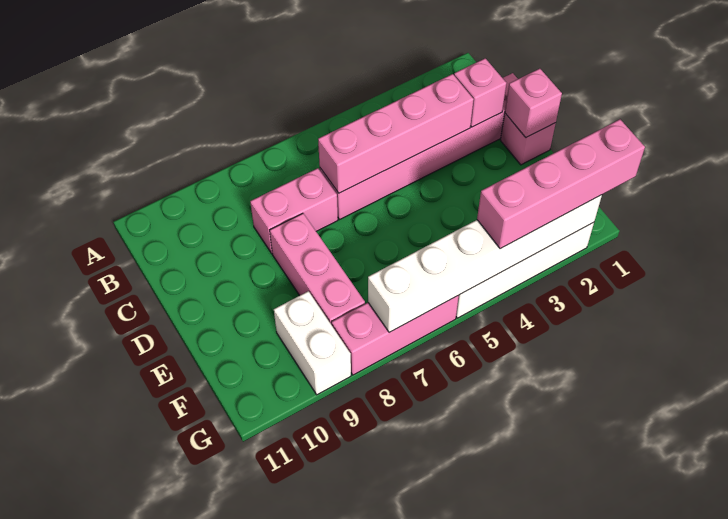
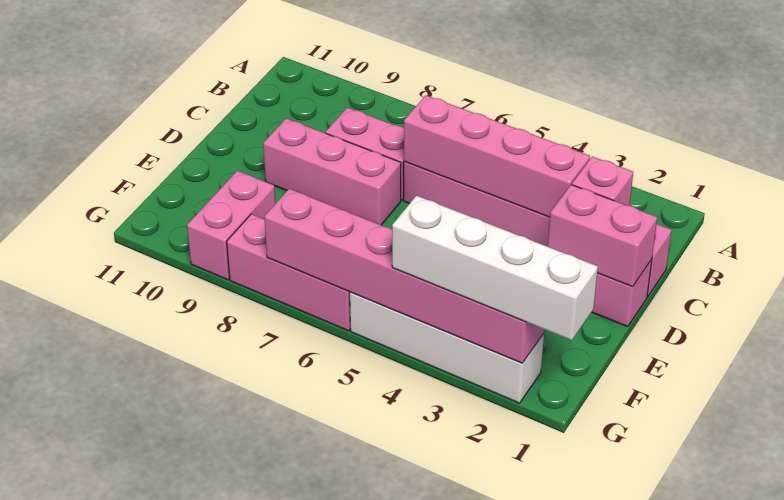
pink brick D1 level 2 -> pink brick D1:D2 level 2
pink brick D8:F8 level 1 -> pink brick D7:D9 level 1
white brick F9:G9 level 1 -> pink brick F9:G9 level 1
pink brick G1:G4 level 3 -> white brick G1:G4 level 3
white brick G2:G7 level 2 -> pink brick G2:G7 level 2

